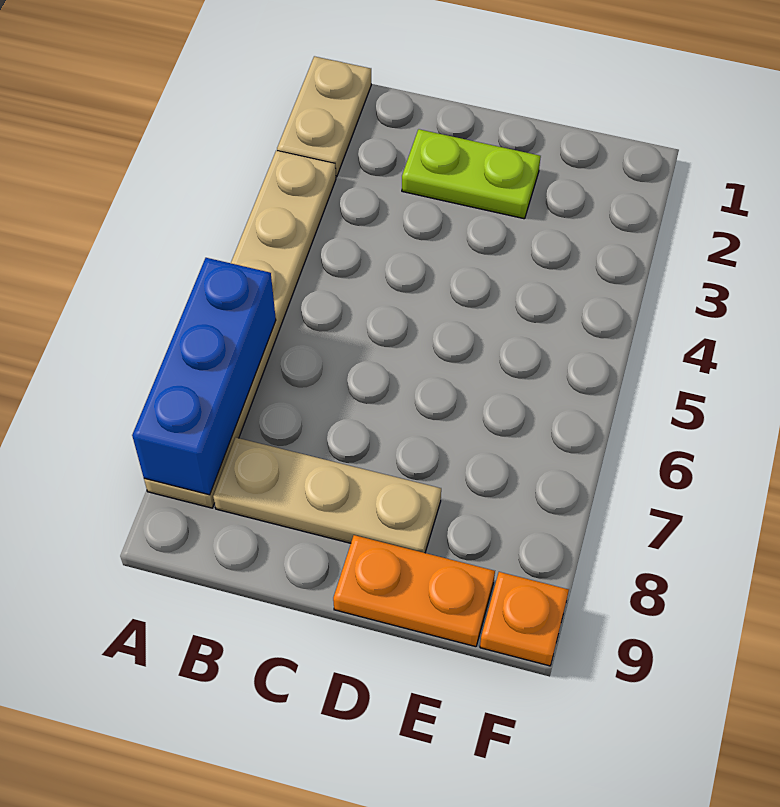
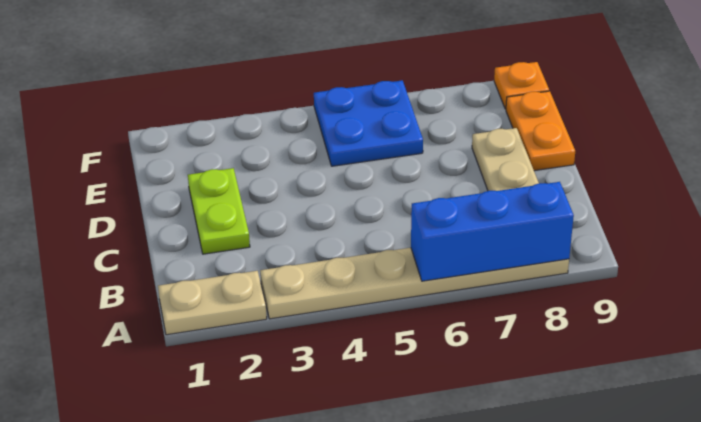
none -> blue plate E5:F6 level 1

